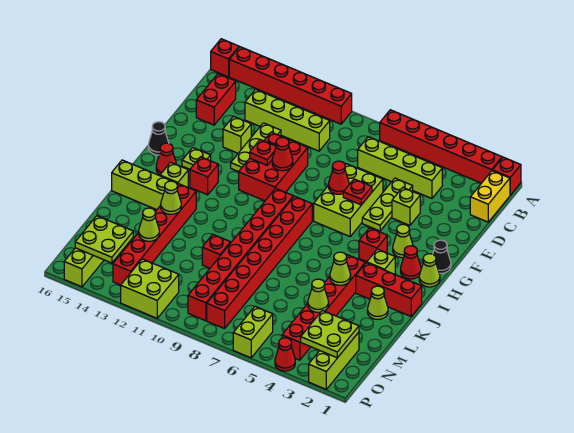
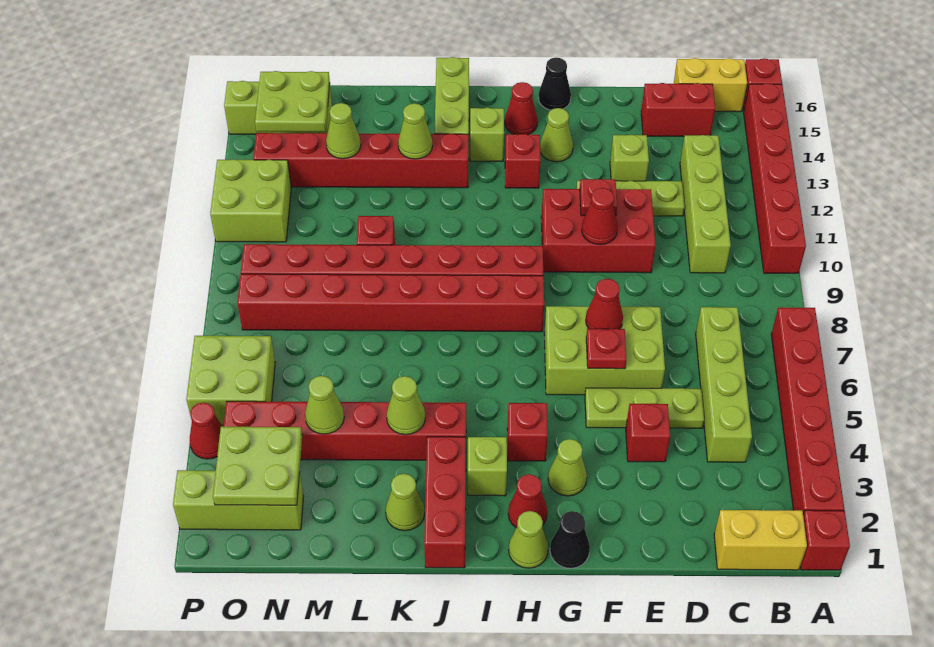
none -> yellow brick B16:C16 level 1
lime brick E4 level 1 -> red brick E4 level 1
lime plate G14 level 1 -> lime cone G14 level 1
lime brick O6:P6 level 1 -> lime brick O5:P6 level 1

